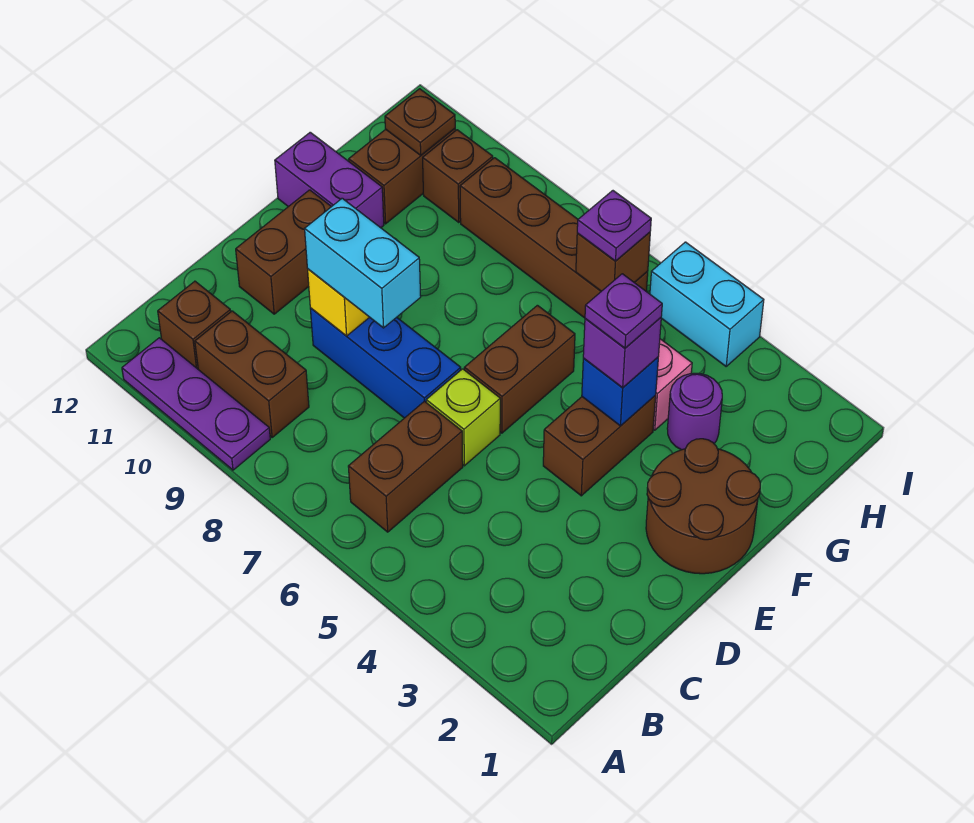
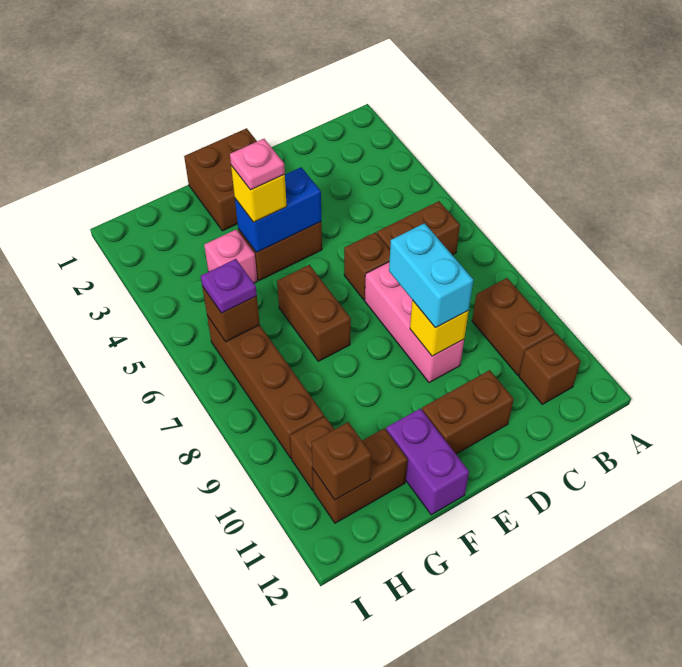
purple plate A9:A11 level 1 -> none
lime brick D6 level 1 -> brown brick D6 level 1
blue brick D7:D9 level 1 -> pink brick D7:D9 level 1
brown round brick E1:F2 level 1 -> brown brick E1:F2 level 1
brown brick E6:F6 level 1 -> brown brick F6:F7 level 1
blue brick F4 level 2 -> blue brick E4:F4 level 2
purple brick F4 level 3 -> yellow brick F4 level 3
purple plate F4 level 4 -> pink plate F4 level 4
purple round brick G3 level 1 -> none
brown plate H11 level 2 -> brown brick H11 level 2
cyan brick I4:I5 level 1 -> none

